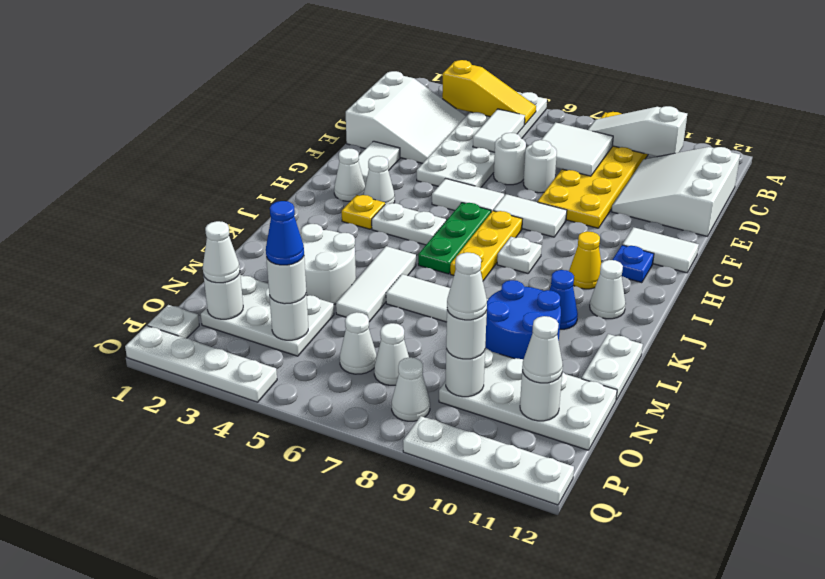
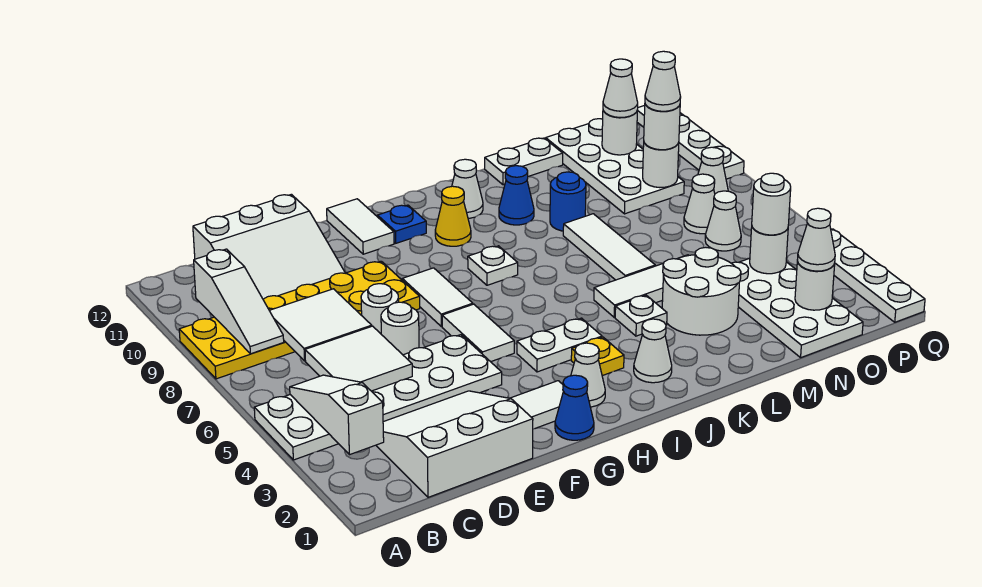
yellow slope B3:B5 level 2 top 3 -> white slope B3:B5 level 2 top 3
white tile C5:D5 level 2 -> white tile C5:D6 level 2
white cone H3 level 1 -> white cone J2 level 1
green plate H6:J6 level 1 -> none
yellow plate H7:J7 level 1 -> none
white plate I4:I5 level 1 -> white plate H4:I4 level 1
blue round brick L9:M10 level 1 -> blue round brick L9 level 1
white plate N2:O4 level 1 -> white plate N1:O4 level 1
blue cone O4 level 4 -> blue cone G1 level 1
white plate P1 level 1 -> white plate K4 level 1

